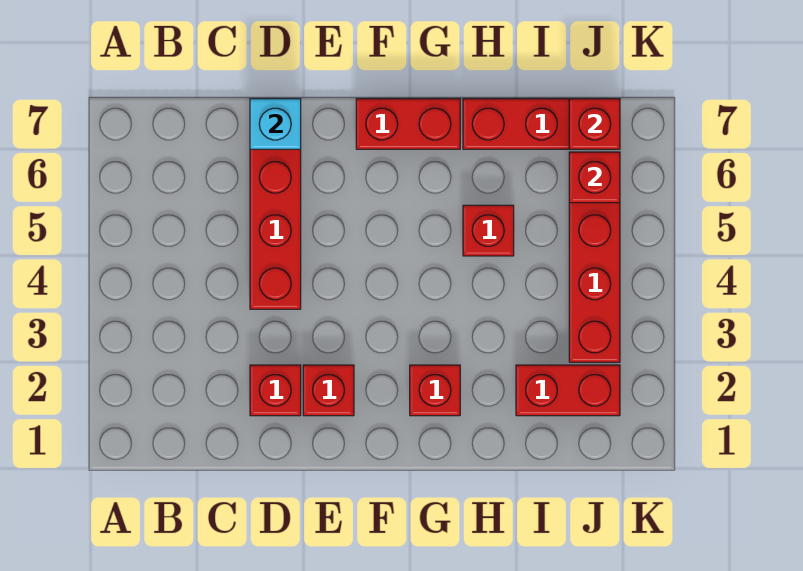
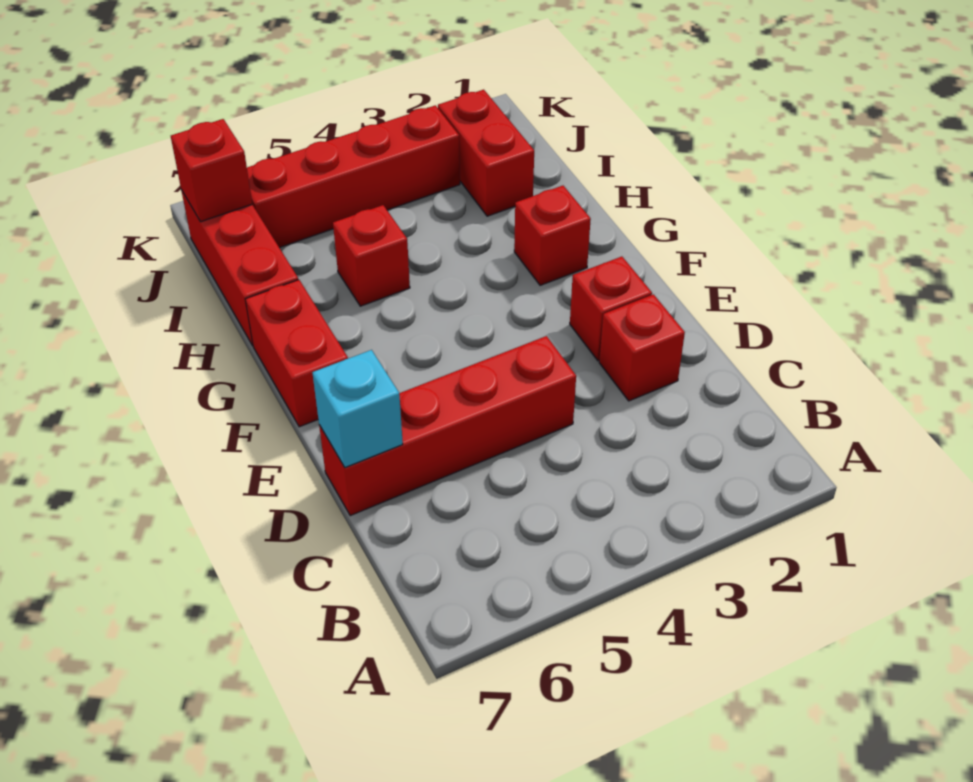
red brick J6 level 2 -> none

